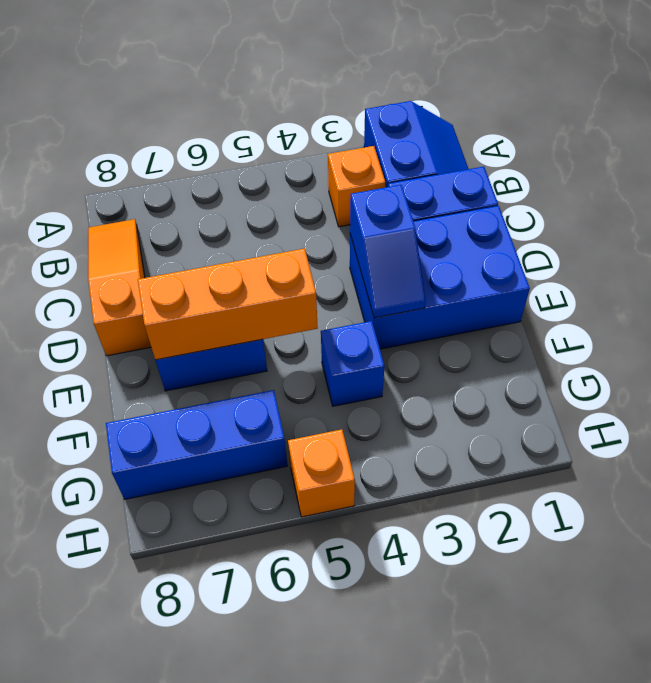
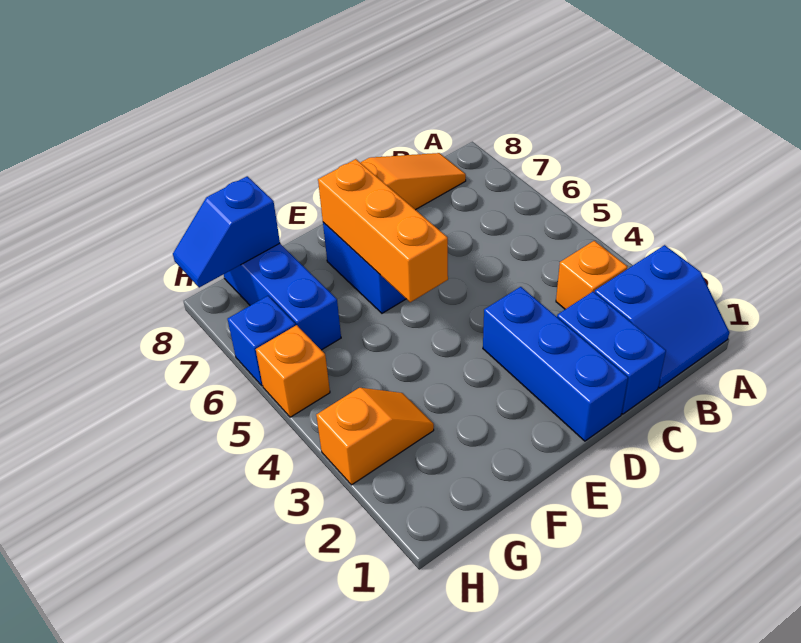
blue brick D1:E3 level 1 -> blue brick D1:D3 level 1
blue slope D3:E3 level 2 top D -> blue slope G8:H8 level 2 top G
blue brick F4 level 1 -> blue brick H6 level 1
none -> orange slope G3:H3 level 1 top H

